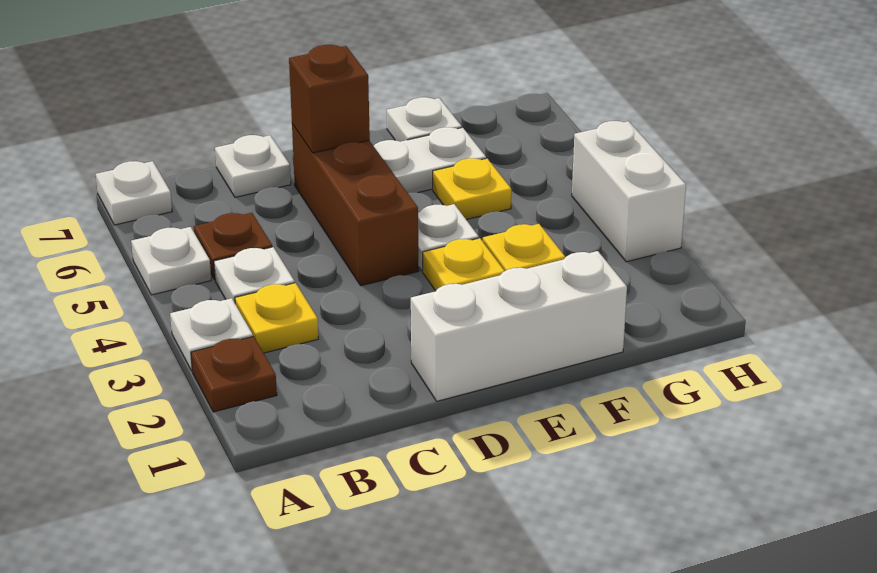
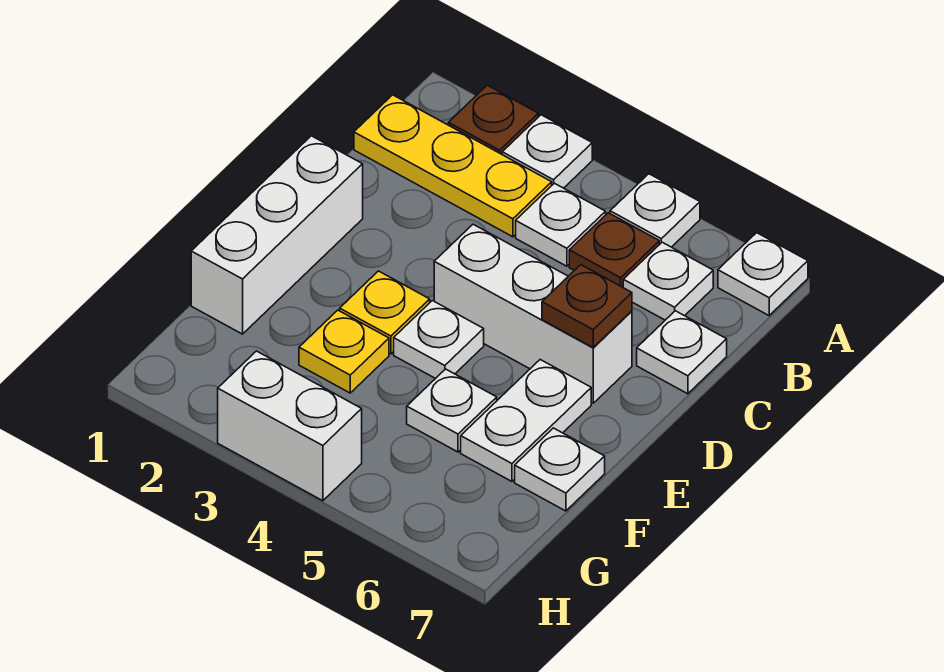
yellow plate B3 level 1 -> yellow plate B1:B3 level 1
none -> white plate B6 level 1
brown brick D4:D6 level 1 -> white brick D4:D6 level 1
brown brick D6 level 2 -> brown plate D6 level 2
yellow plate F5 level 1 -> white plate F5 level 1

